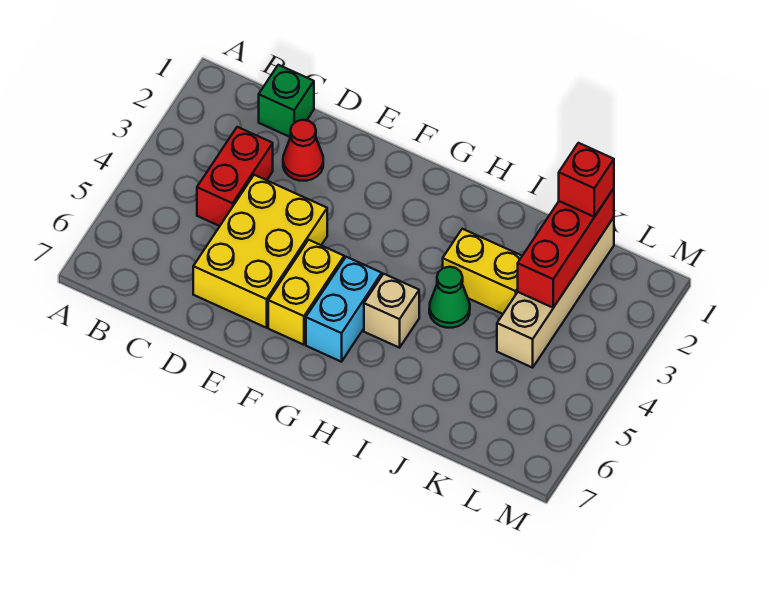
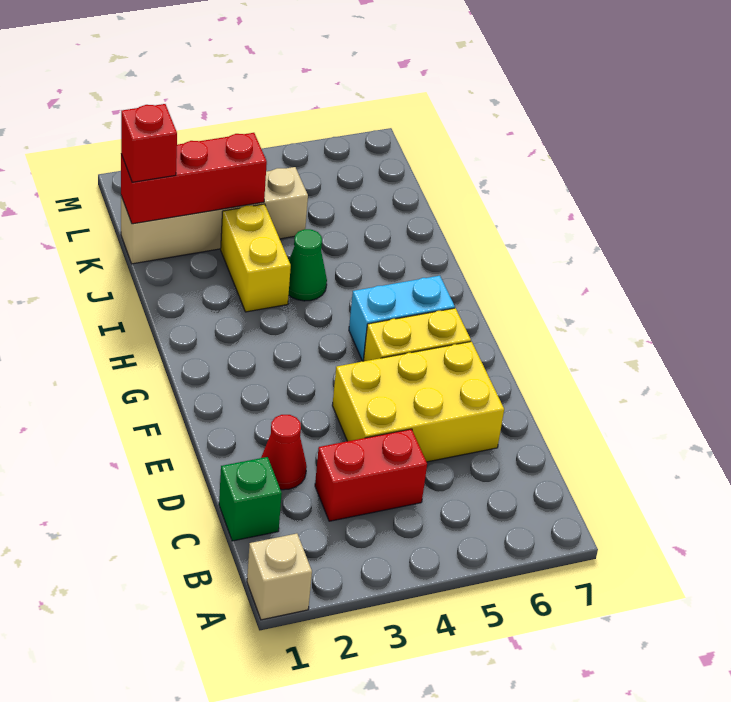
tan brick H5 level 1 -> tan brick A1 level 1

